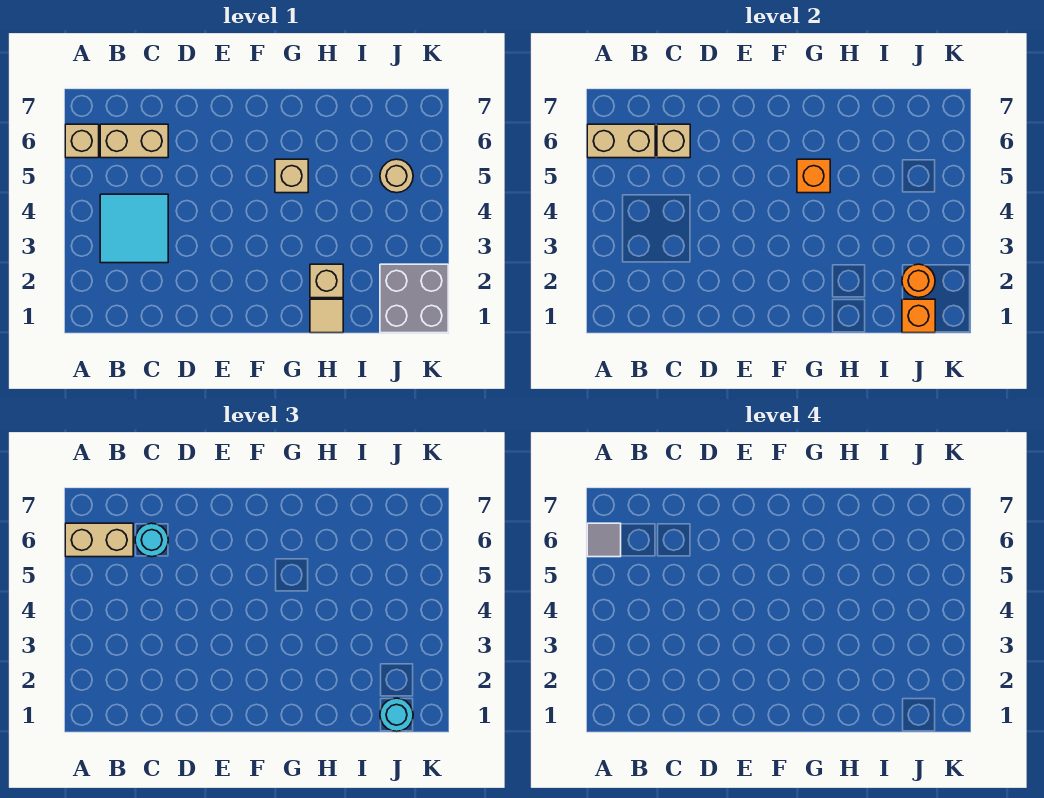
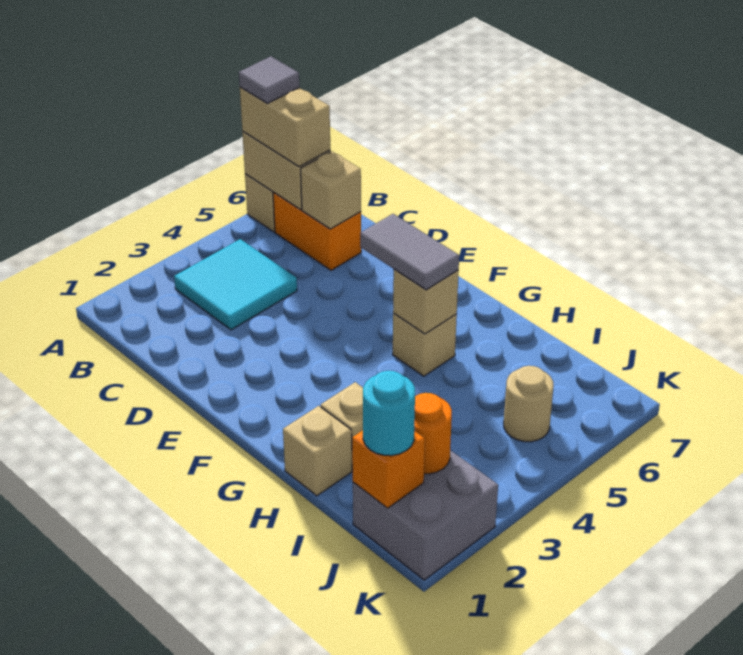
tan brick B6:C6 level 1 -> orange brick B6:C6 level 1
cyan round brick C6 level 3 -> none
none -> grey tile F5:G5 level 3
orange brick G5 level 2 -> tan brick G5 level 2
tan tile H1 level 1 -> tan brick H1 level 1

